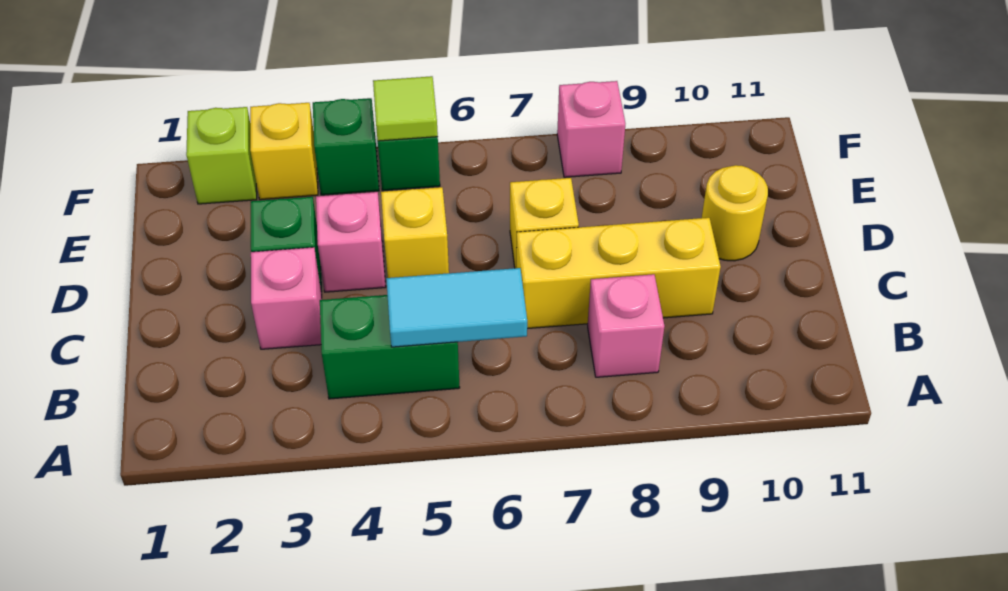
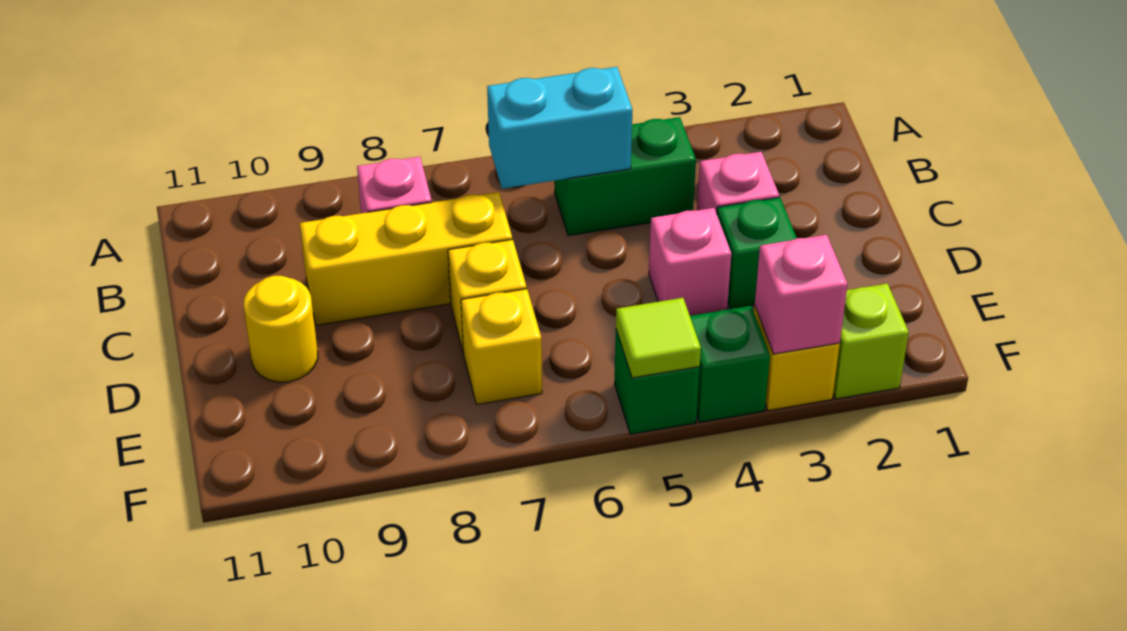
cyan tile B5:B6 level 2 -> cyan brick B5:B6 level 2
yellow brick D5 level 1 -> yellow brick E7 level 1
pink brick F8 level 1 -> pink brick F3 level 2

